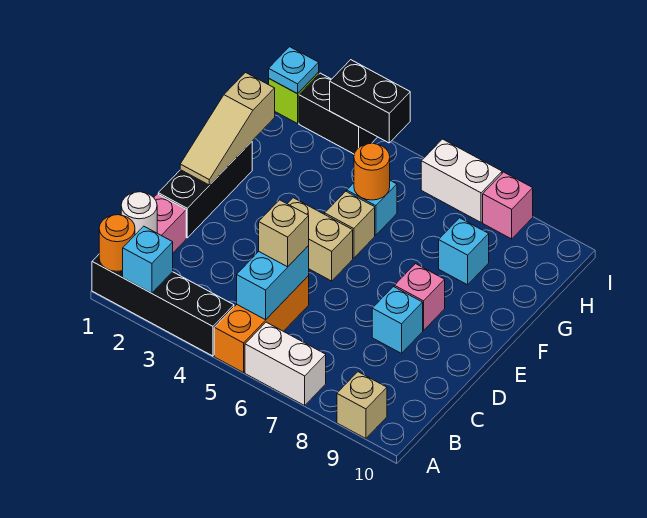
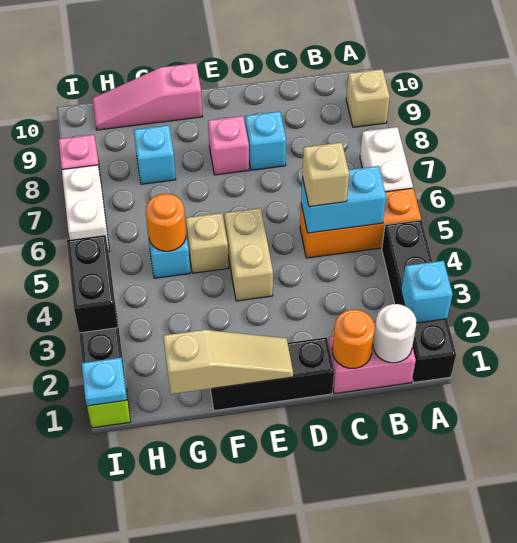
orange round brick A1 level 2 -> orange round brick C1 level 2
none -> pink slope F10:H10 level 1 top F

